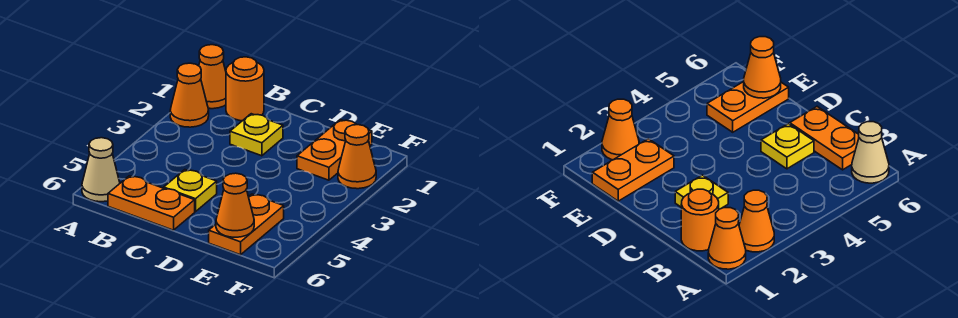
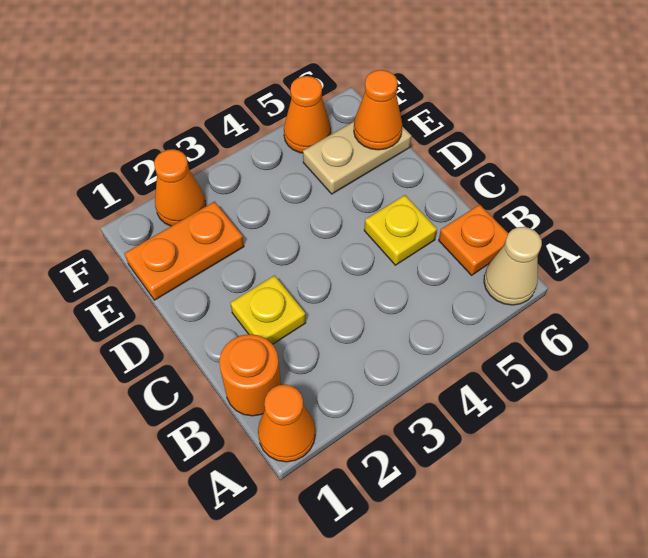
orange cone A2 level 1 -> orange cone F5 level 1
orange plate B6:C6 level 1 -> orange plate B6 level 1
orange plate E5:E6 level 1 -> tan plate E5:E6 level 1

